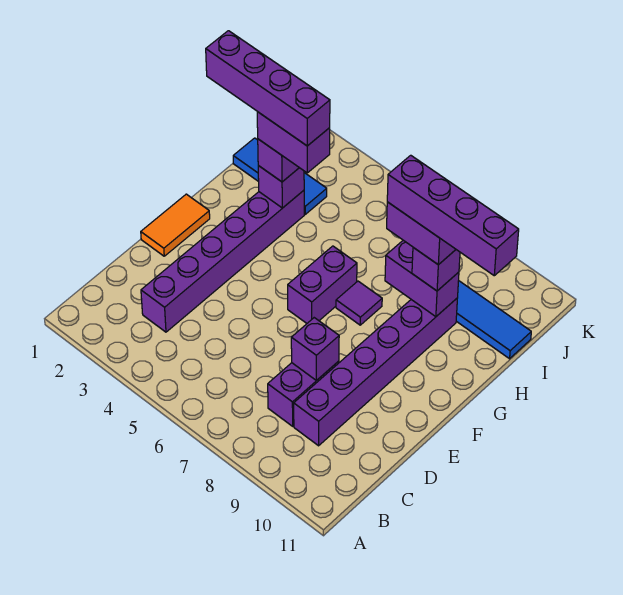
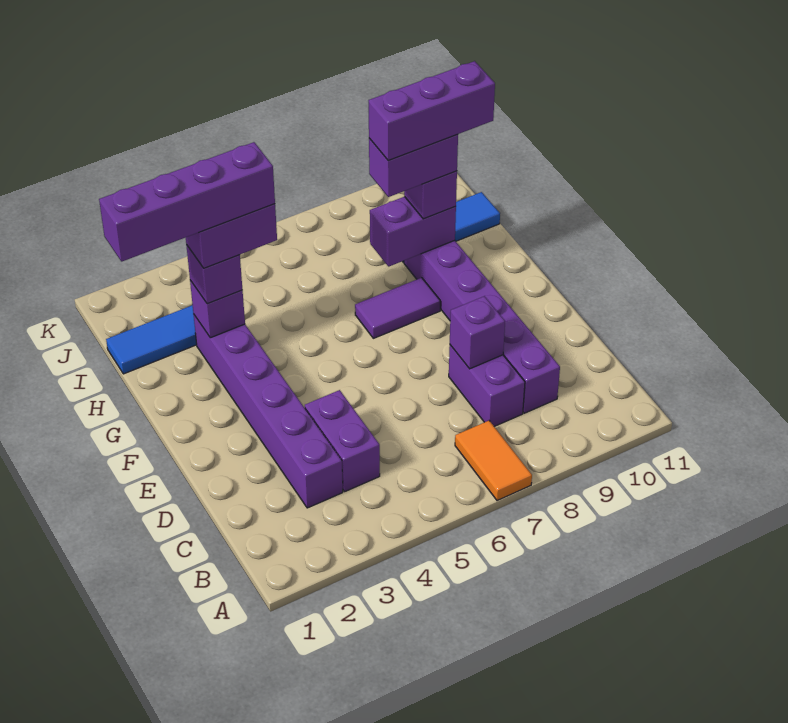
orange tile E1:F1 level 1 -> orange tile A7:B7 level 1
purple brick F6:G6 level 1 -> purple brick C4:D4 level 1
purple tile G7 level 1 -> purple tile G7:G8 level 1
purple brick H8:H11 level 5 -> purple brick H8:H10 level 5

